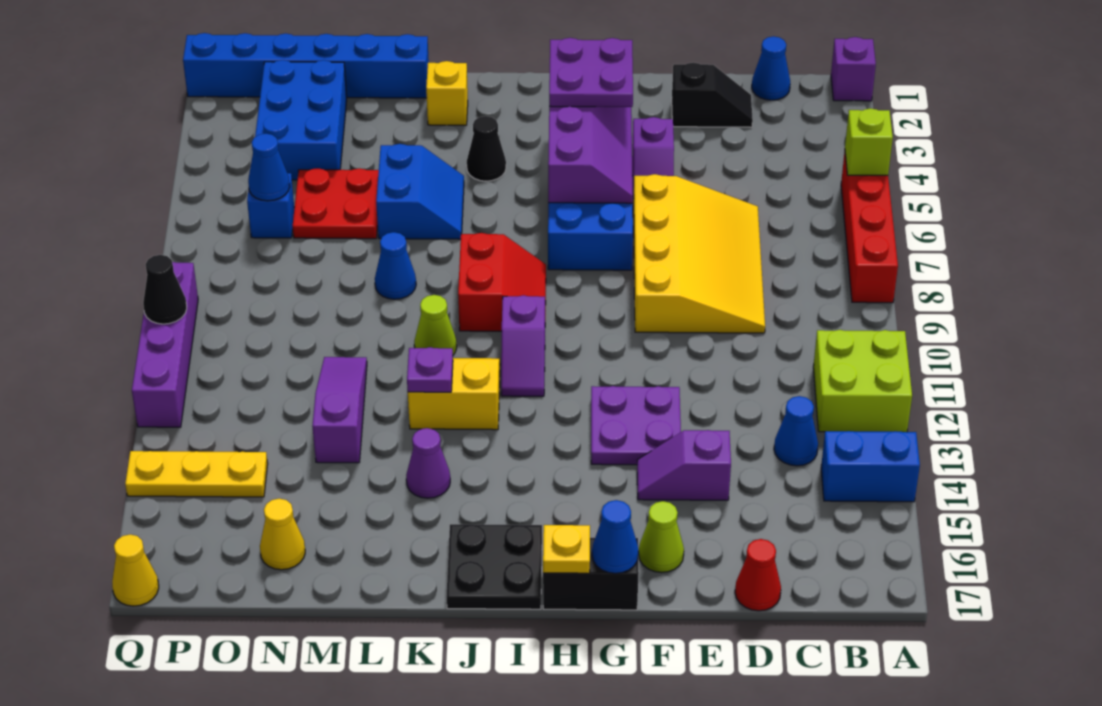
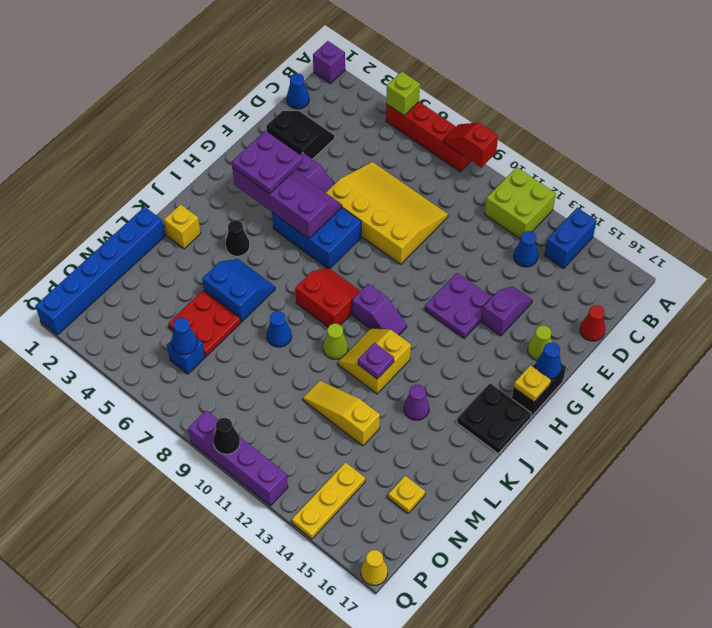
none -> red slope A8:A9 level 2 top 9
black slope D2:E2 level 1 top E -> black slope D2:E3 level 1 top E
purple slope E14:F14 level 1 top E -> purple slope E14:F14 level 1 top F
purple slope M11:M13 level 1 top 13 -> yellow slope M11:M13 level 1 top 13
blue brick N2:O4 level 1 -> none
yellow cone N16 level 1 -> yellow plate N16 level 1

